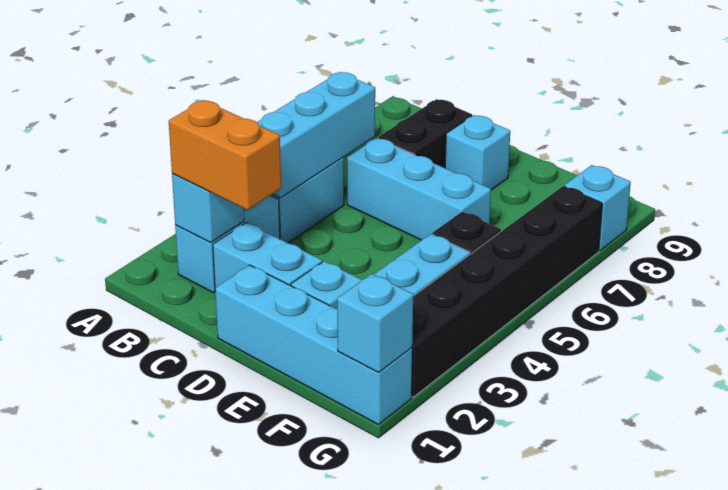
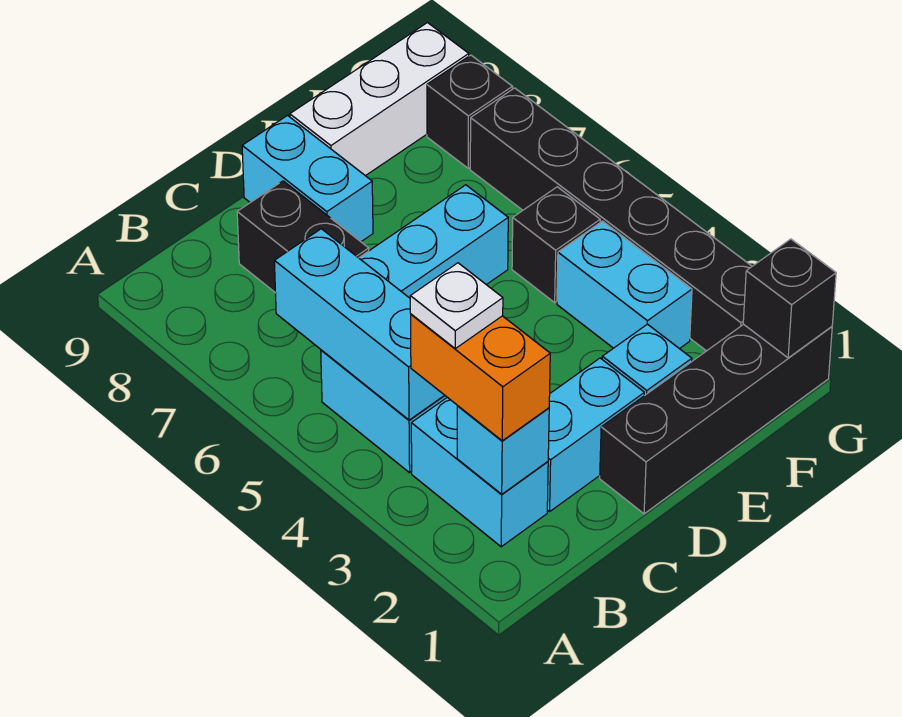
orange brick B2:C2 level 3 -> orange brick B2:B3 level 3
none -> white plate B3 level 4
cyan brick D1:G1 level 1 -> black brick D1:G1 level 1
cyan brick D8 level 1 -> cyan brick D8:D9 level 1
none -> white brick E9:G9 level 1
cyan brick G1 level 2 -> black brick G1 level 2
cyan brick G8 level 1 -> black brick G8 level 1

